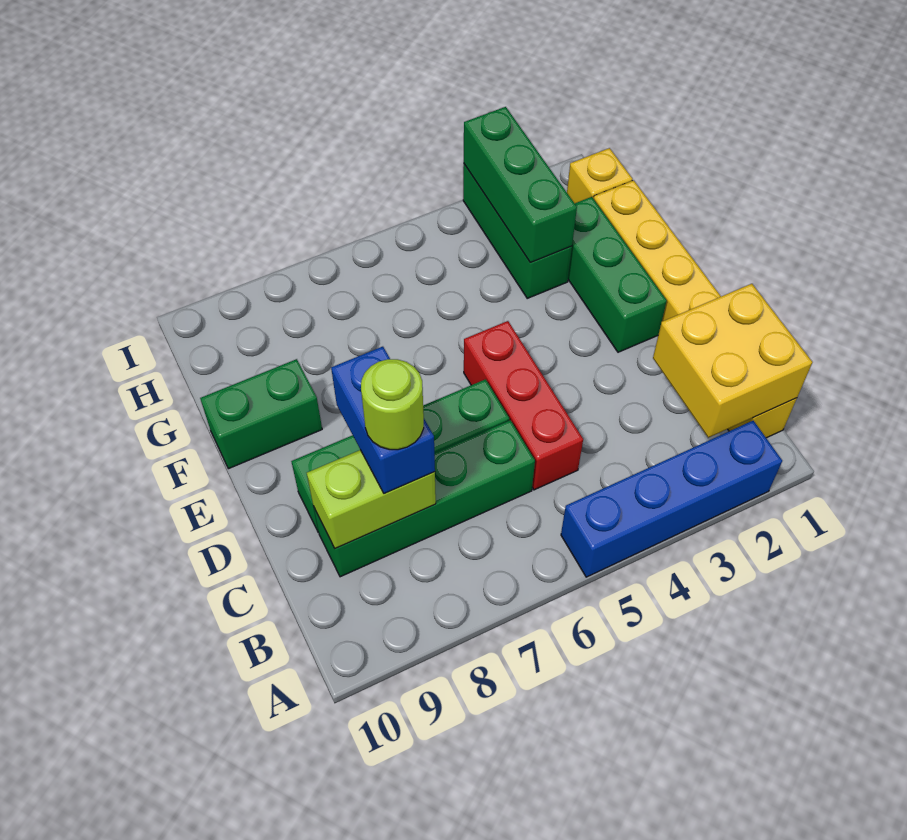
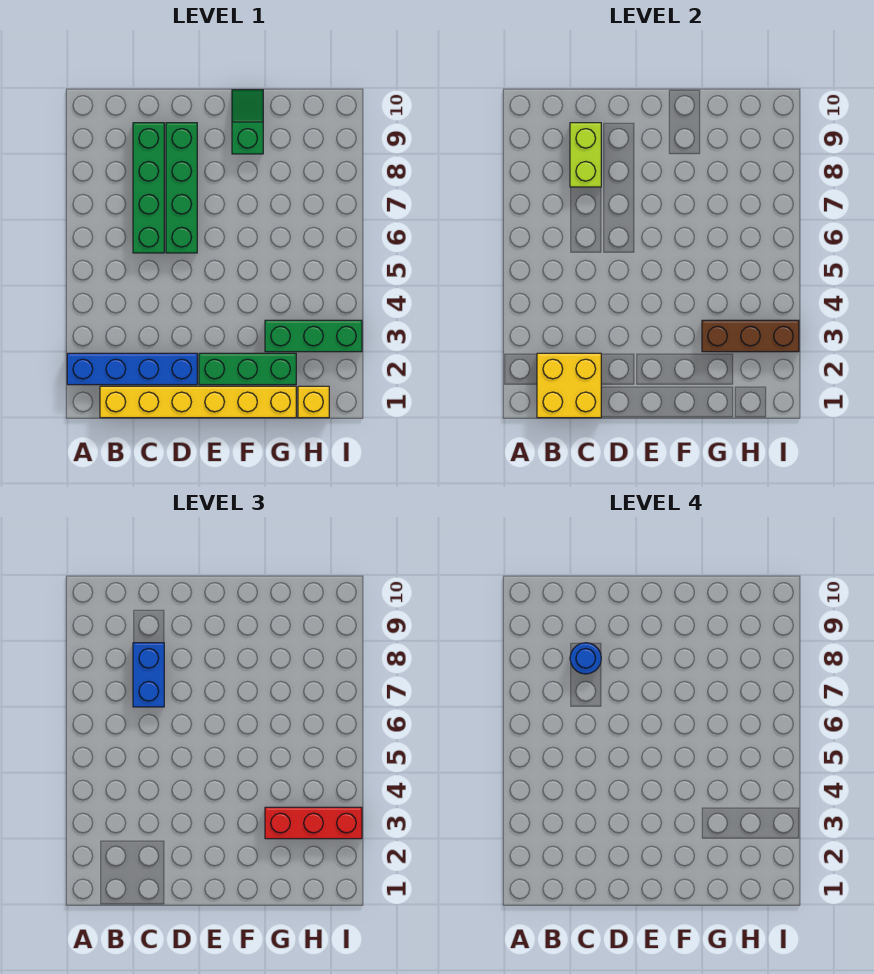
blue brick A2:A5 level 1 -> blue brick A2:D2 level 1
red brick C5:E5 level 1 -> red brick G3:I3 level 3
blue brick C8:D8 level 3 -> blue brick C7:C8 level 3
lime round brick C8 level 4 -> blue round brick C8 level 4
green brick F9:F10 level 1 -> green slope F9:F10 level 1 top 9
green brick G3:I3 level 2 -> brown brick G3:I3 level 2

